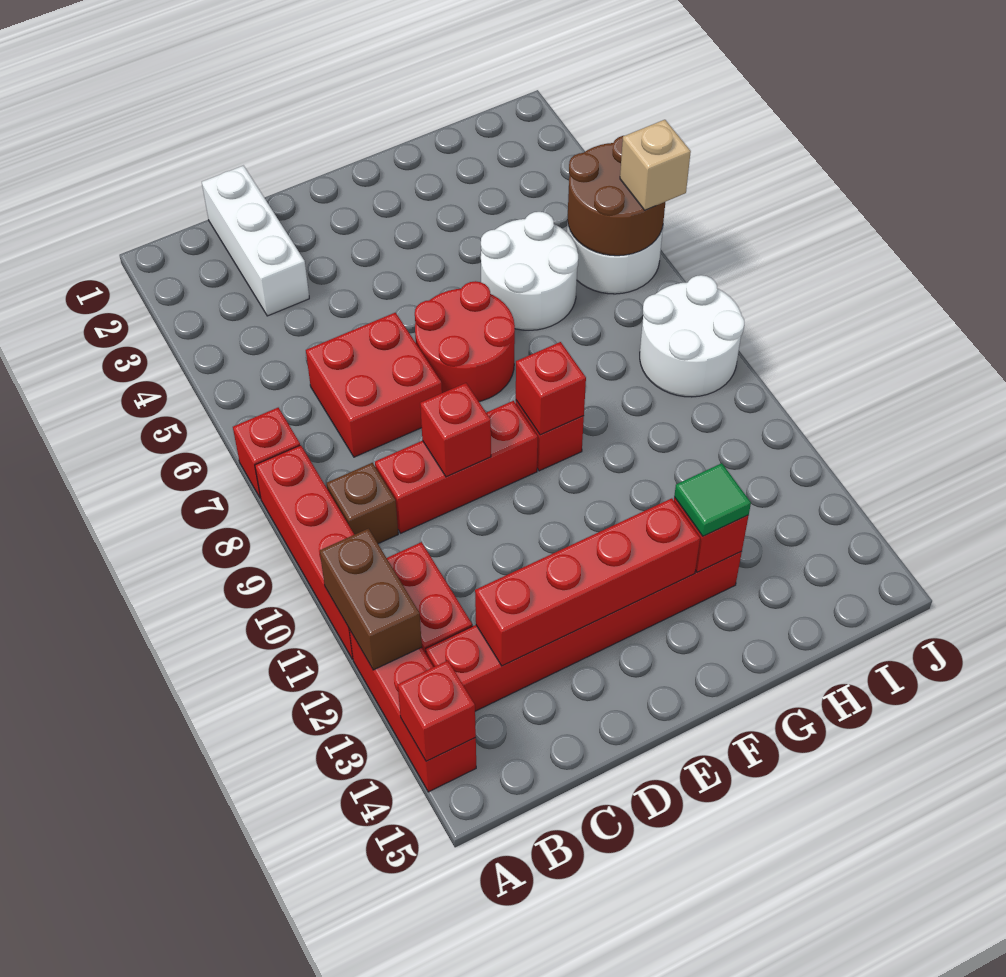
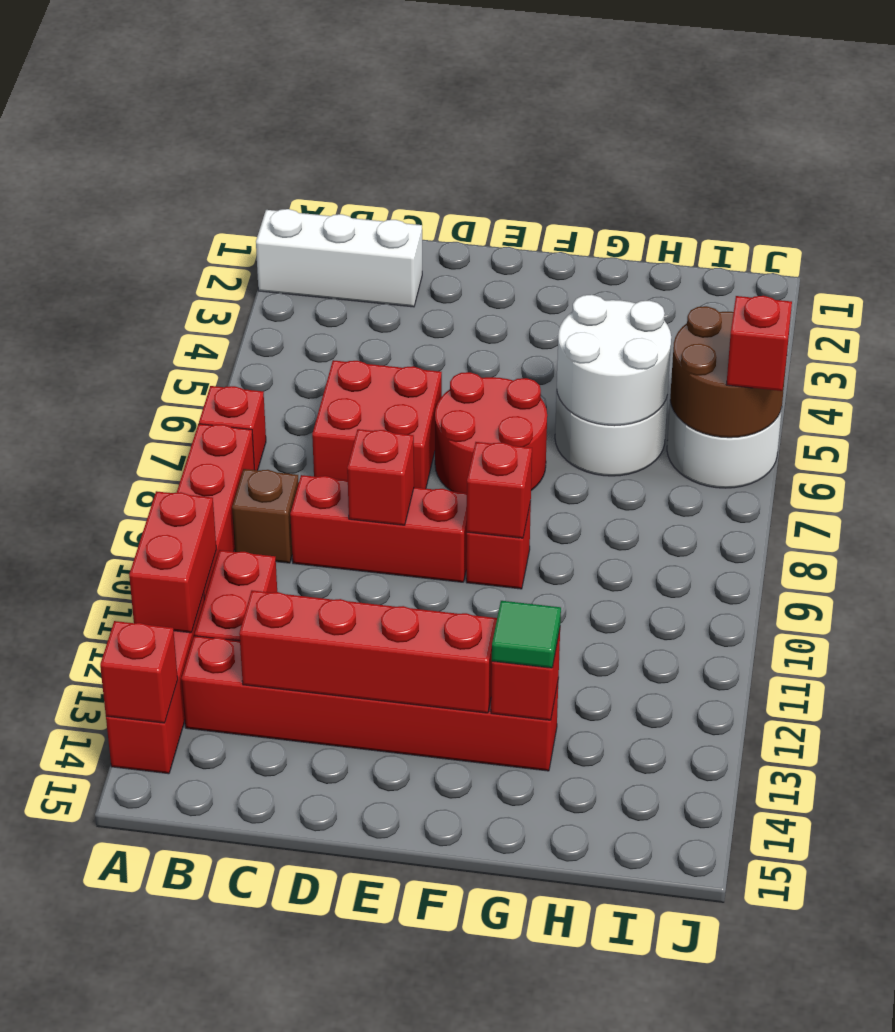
brown brick A11:A12 level 2 -> red brick A11:A12 level 2
white brick C1:C3 level 1 -> white brick A2:C2 level 1
white round brick I8:J9 level 1 -> white round brick G5:H6 level 2
tan brick J6 level 3 -> red brick J6 level 3

